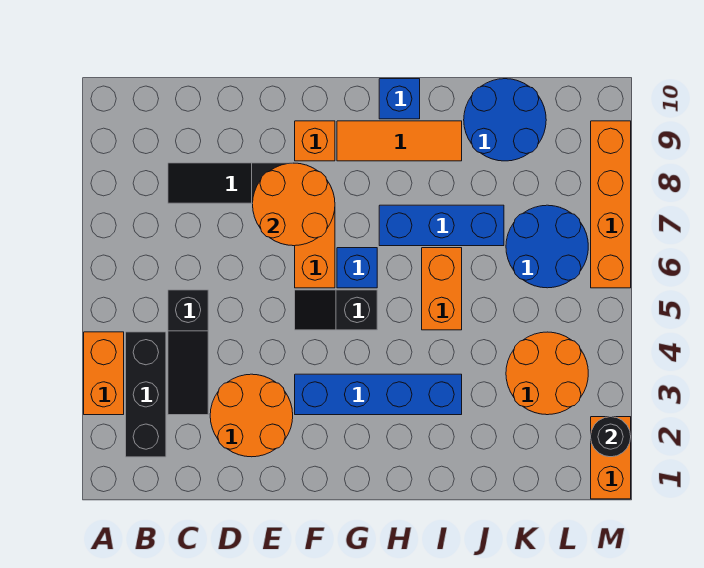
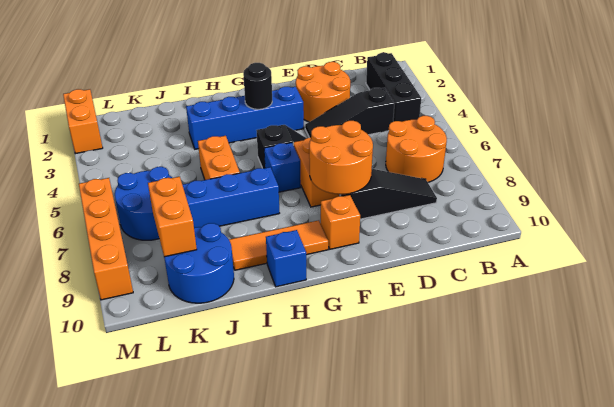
orange brick A3:A4 level 1 -> orange brick K8:K9 level 2
black slope C3:C5 level 1 top 5 -> black slope C4:E4 level 1 top C
orange round brick K3:L4 level 1 -> orange round brick B6:C7 level 1
black round brick M2 level 2 -> black round brick G3 level 2

